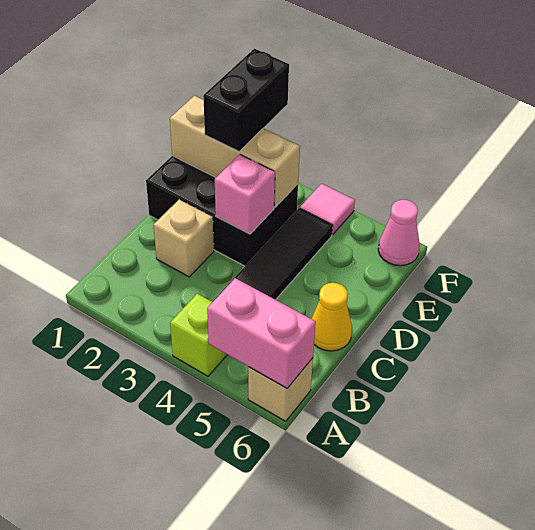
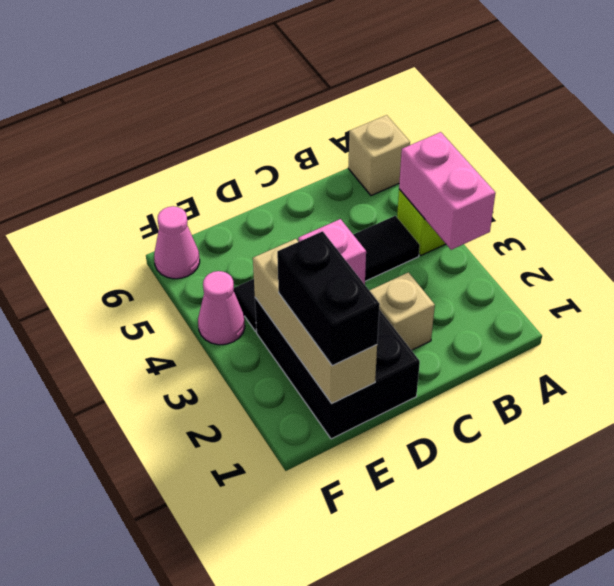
pink brick A5:A6 level 2 -> pink brick A3:A4 level 2
yellow cone C6 level 1 -> none
black brick E2:F2 level 3 -> black brick E1:E2 level 3
pink tile F4 level 1 -> pink cone F4 level 1

